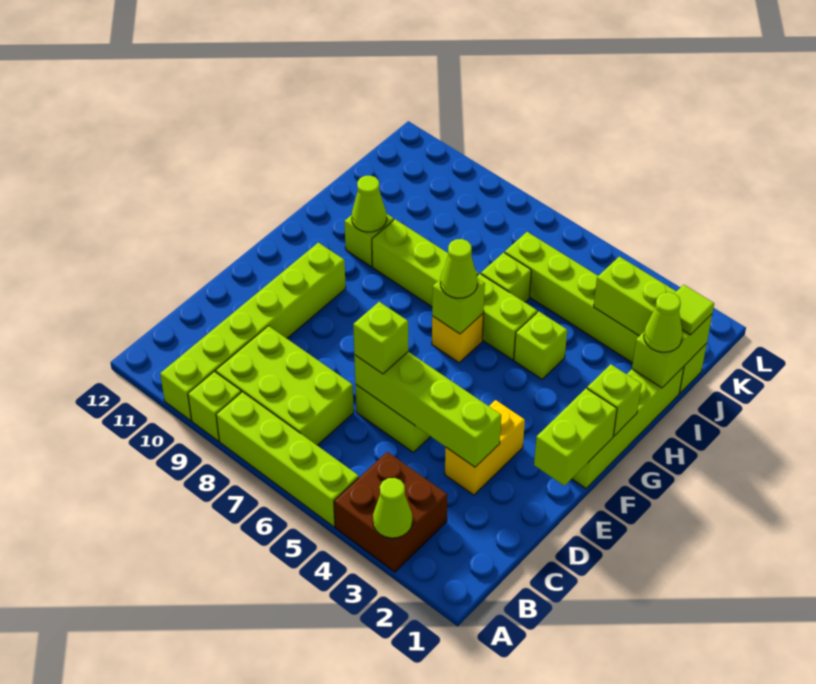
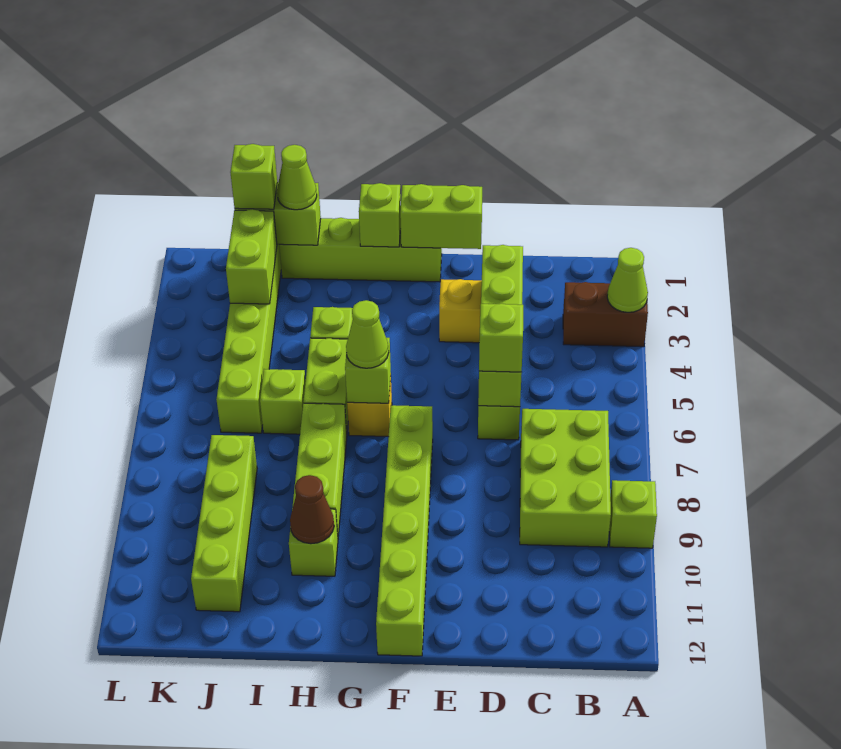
brown brick A3:B4 level 1 -> brown brick A3:B3 level 1
lime brick A5:A8 level 1 -> lime brick J8:J11 level 1
lime brick A10:F10 level 1 -> lime brick F7:F12 level 1
lime cone H10 level 2 -> brown cone H10 level 2
lime tile J1 level 3 -> lime brick J1 level 3

